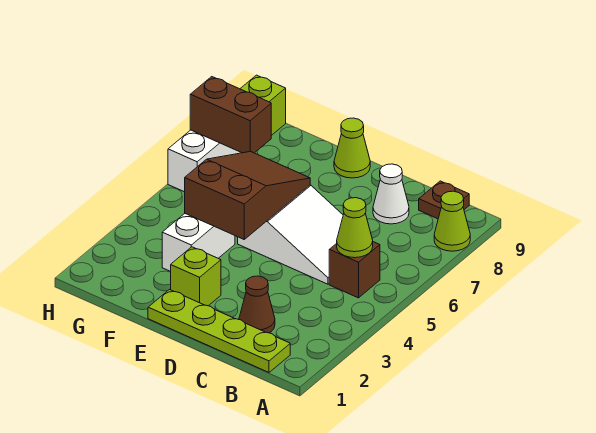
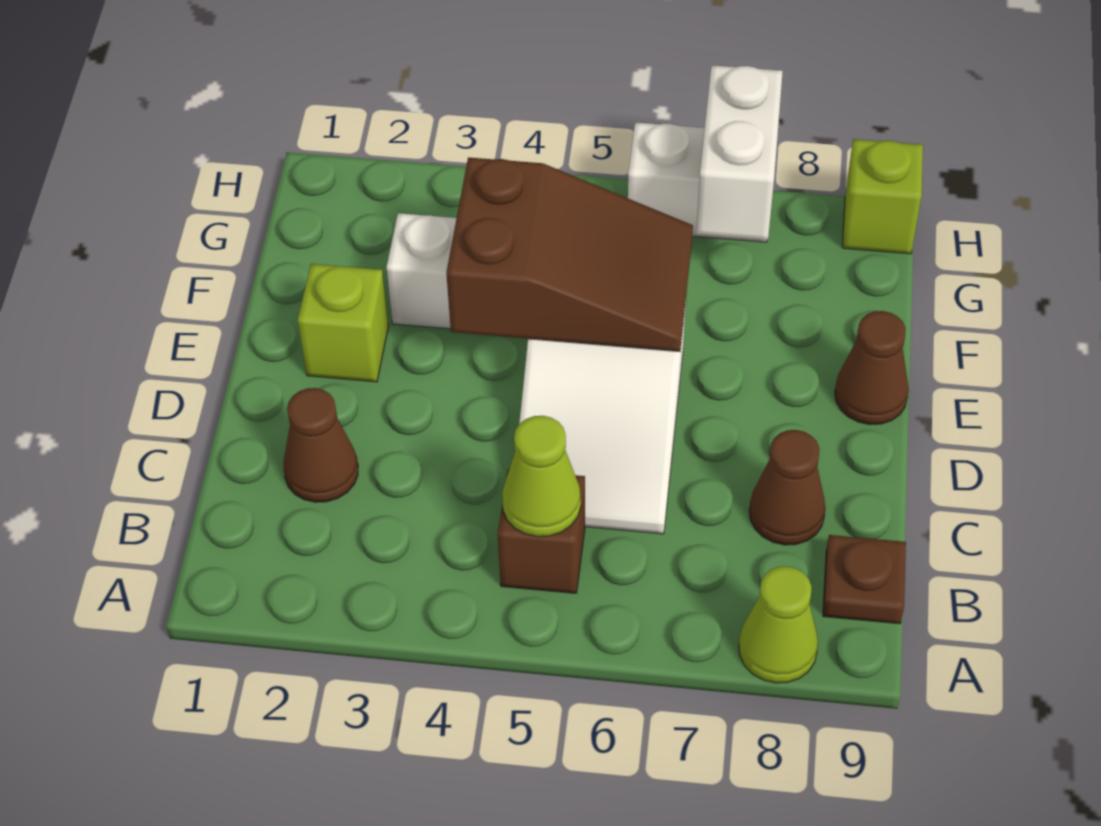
lime plate B1:E1 level 1 -> none
white cone C8 level 1 -> brown cone C8 level 1
lime cone E9 level 1 -> brown cone E9 level 1
brown brick G7:H7 level 2 -> white brick G7:H7 level 2

